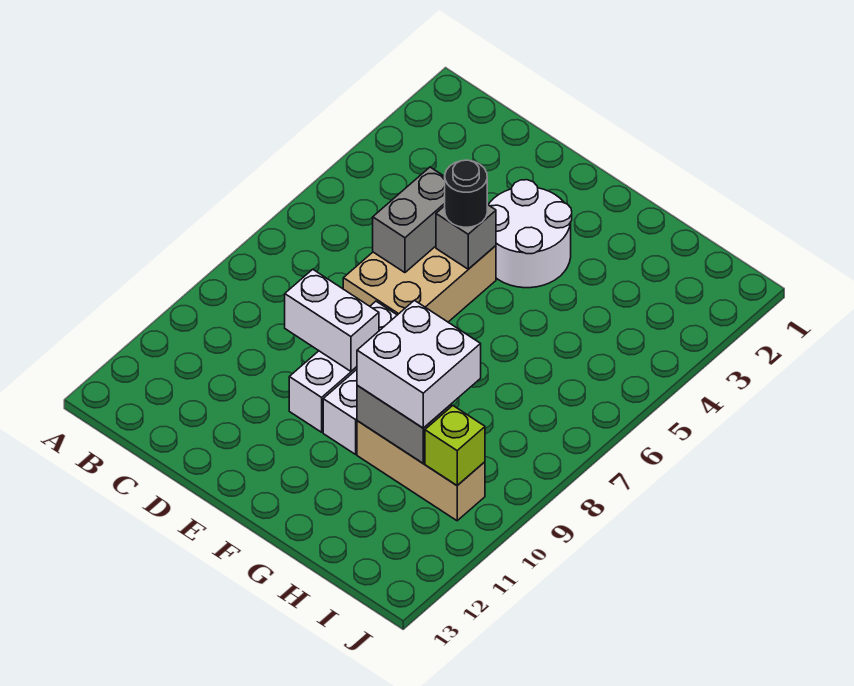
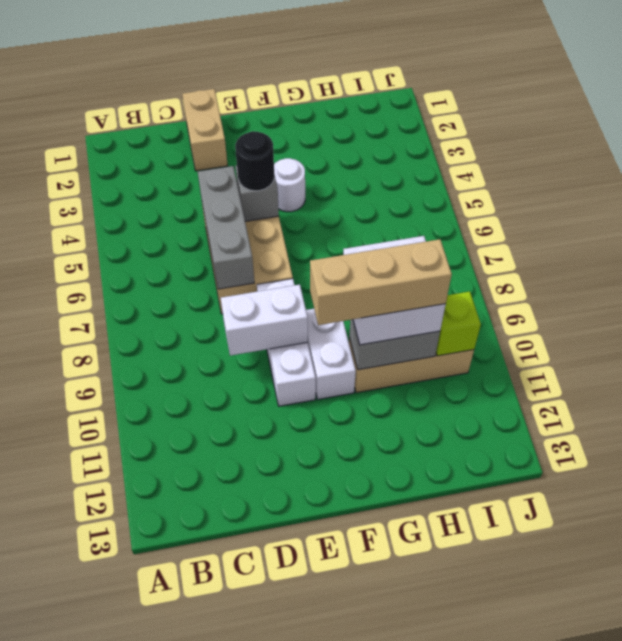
none -> tan brick D1:D2 level 1
grey brick D5:D6 level 2 -> grey brick D5:D7 level 2
white round brick E3:F4 level 1 -> white round brick F4 level 1
none -> tan brick F10:H10 level 4

